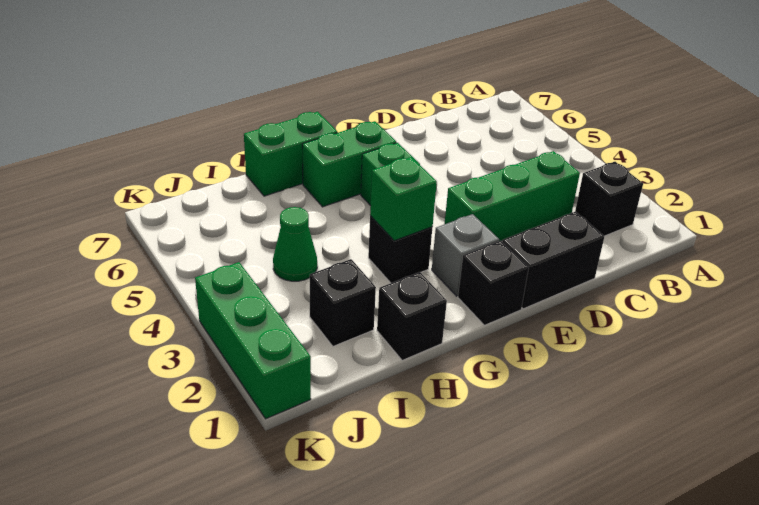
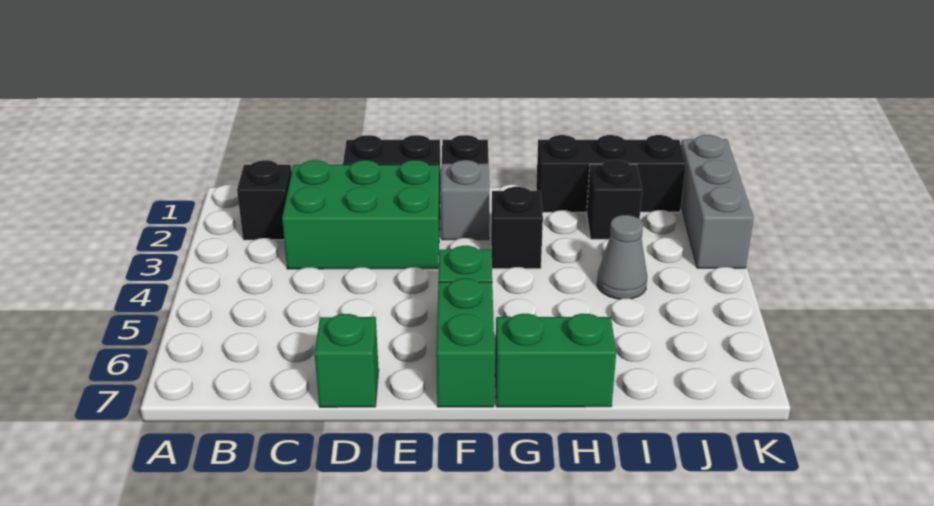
green brick C3:E3 level 1 -> green brick C2:E3 level 1
green brick F6:G6 level 1 -> green brick F6:F7 level 1
green brick G3 level 2 -> green brick D7 level 1
black brick H1 level 1 -> black brick H1:J1 level 1
green cone I4 level 1 -> grey cone I4 level 1
green brick K1:K3 level 1 -> grey brick K1:K3 level 1

